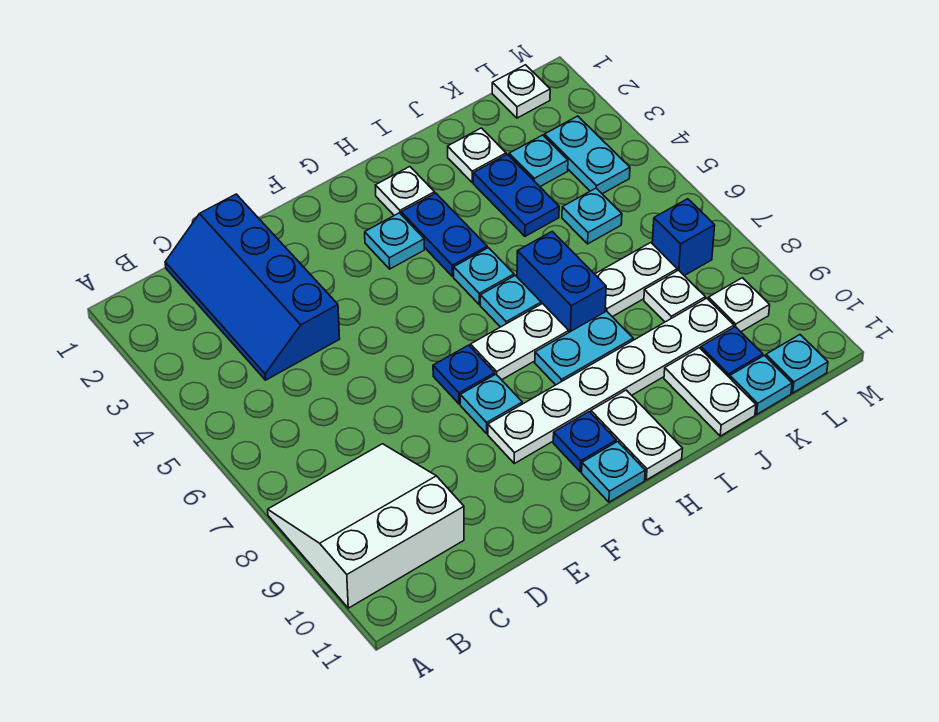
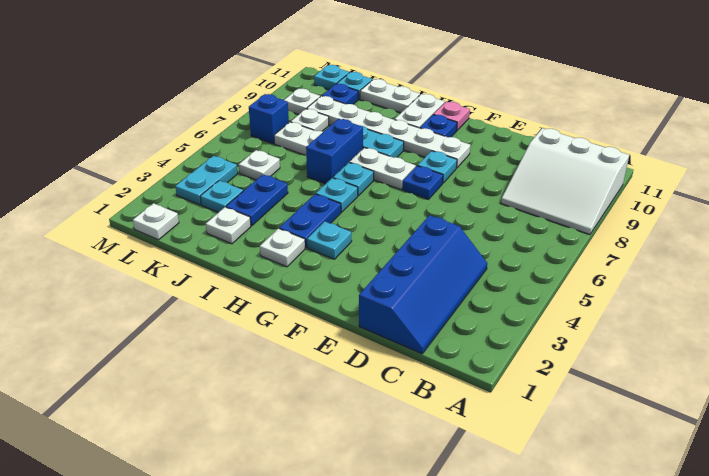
cyan plate G11 level 1 -> pink plate G11 level 1
white plate J10:J11 level 1 -> white plate I11:J11 level 1
cyan plate K5 level 1 -> white plate K5 level 1

